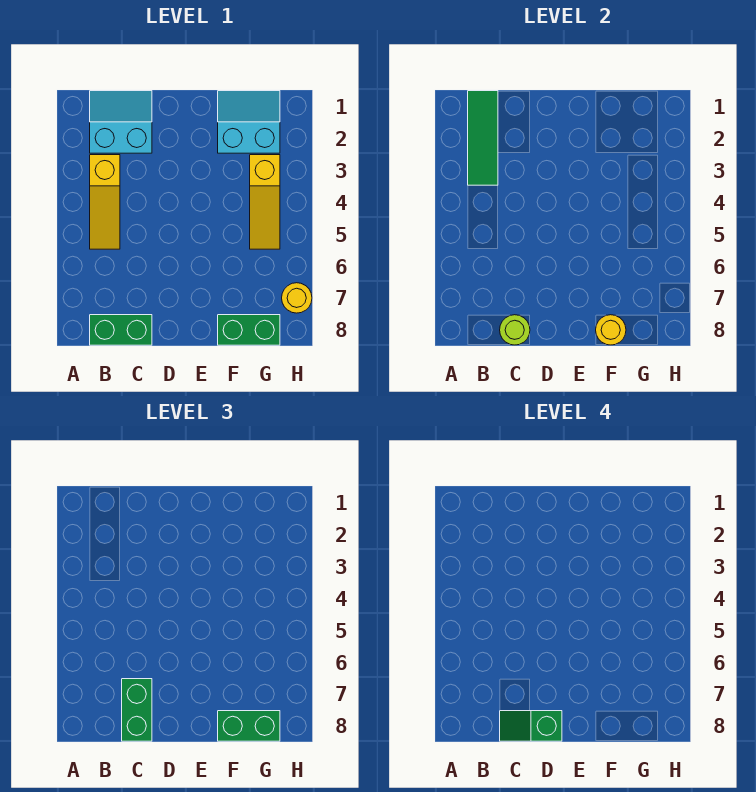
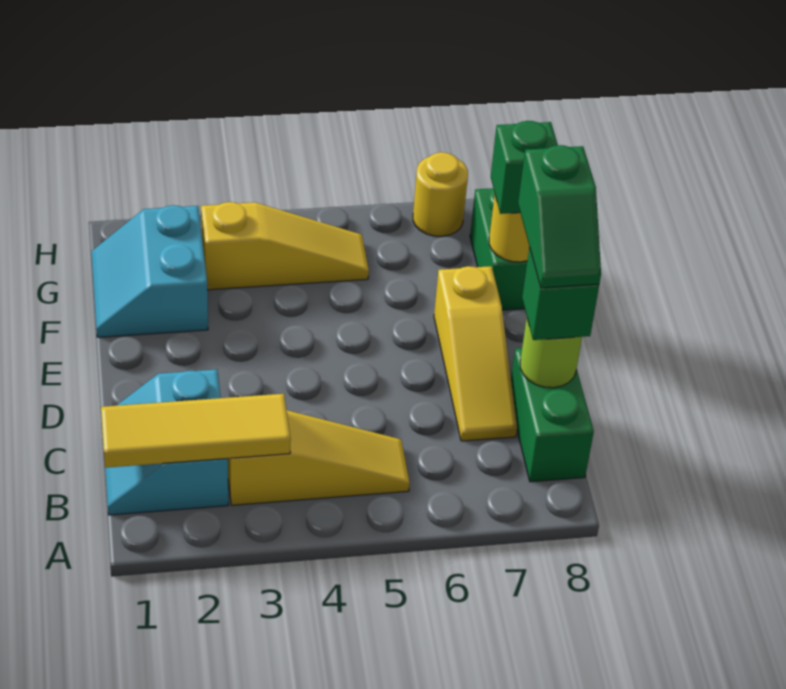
green tile B1:B3 level 2 -> yellow tile B1:B3 level 2
none -> yellow slope C7:E7 level 1 top E
green brick C7:C8 level 3 -> green brick C8 level 3
green brick F8:G8 level 3 -> green brick F8 level 3

